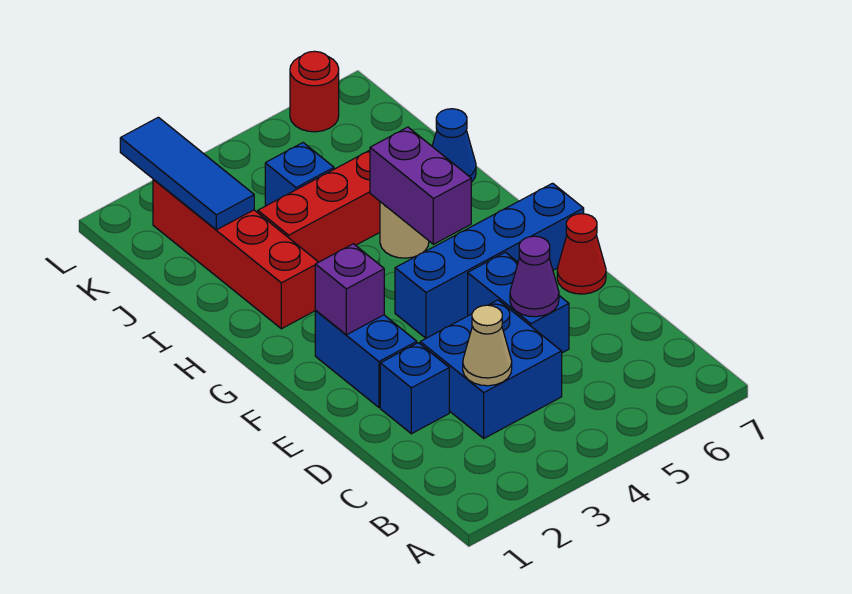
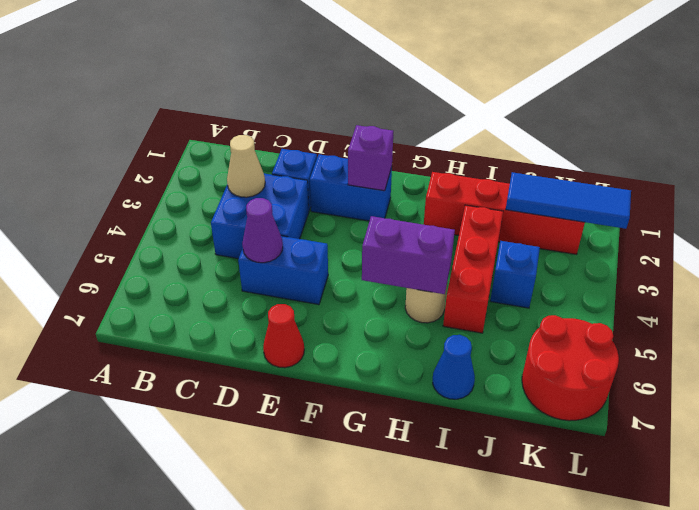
blue brick F4:F7 level 1 -> none
red round brick L6 level 1 -> red round brick K6:L7 level 1

